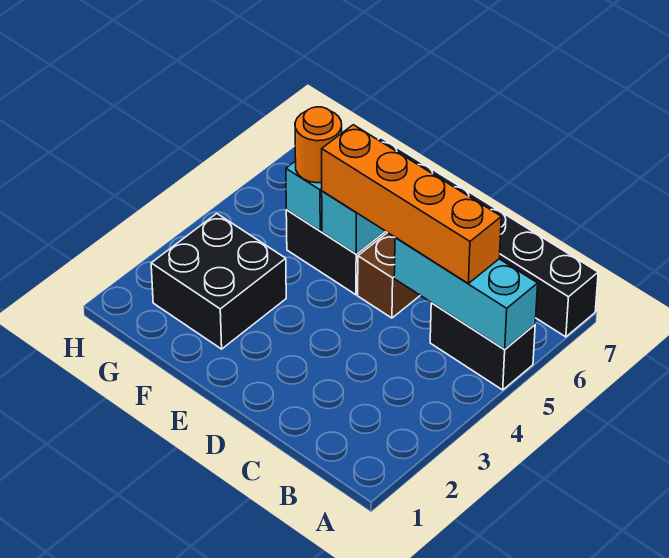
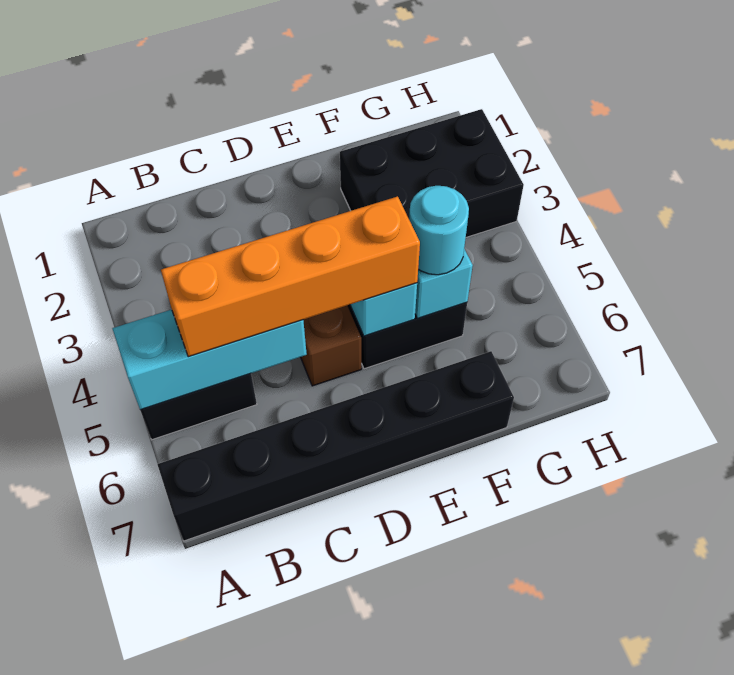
black brick F2:G3 level 1 -> black brick F2:H3 level 1
orange round brick F5 level 3 -> cyan round brick F5 level 3

